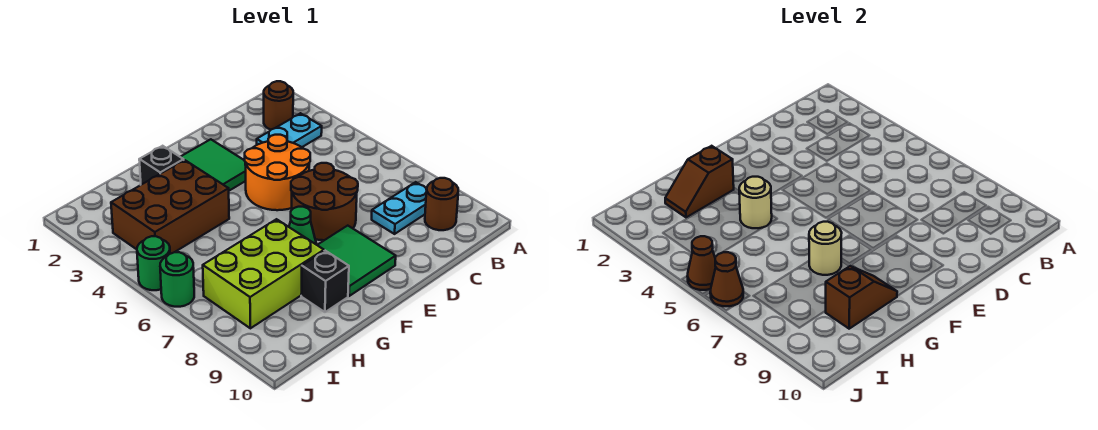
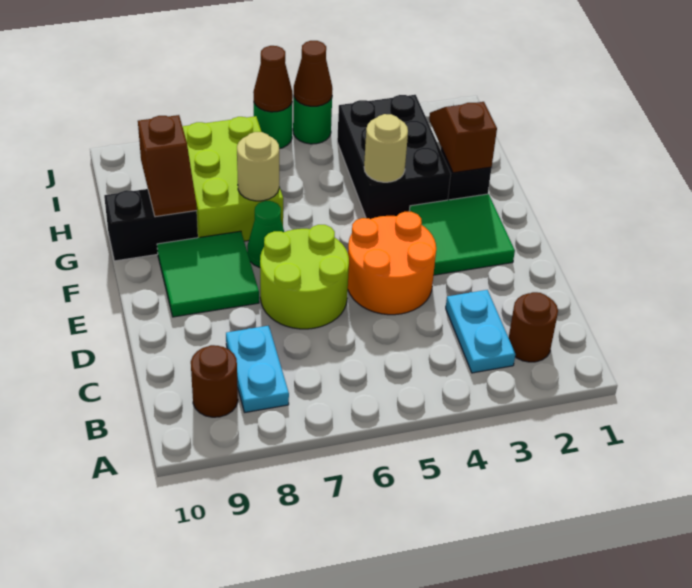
brown round brick D6:E7 level 1 -> lime round brick D6:E7 level 1
brown brick G3:I4 level 1 -> black brick G3:I4 level 1
black brick G9 level 1 -> black brick G9:G10 level 1

